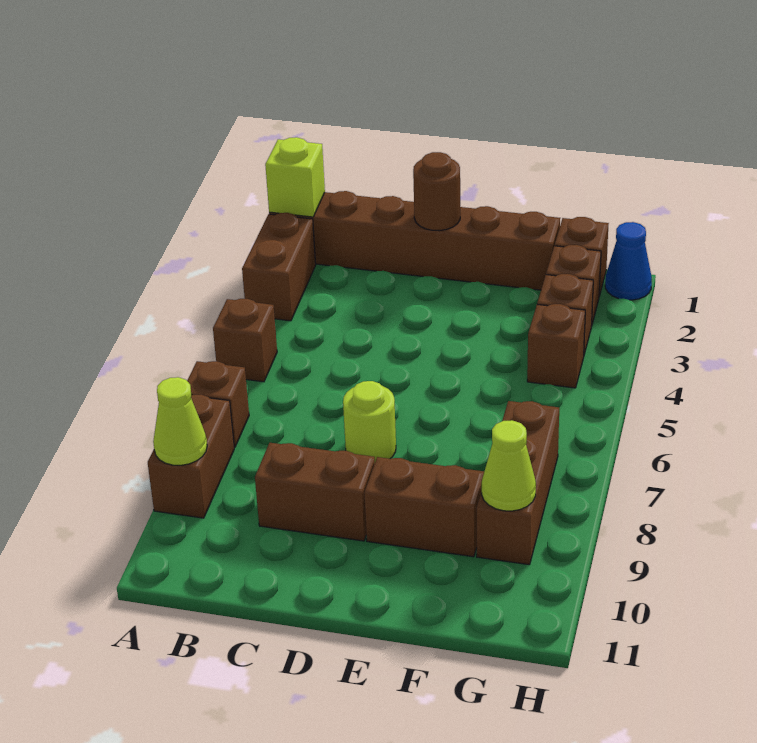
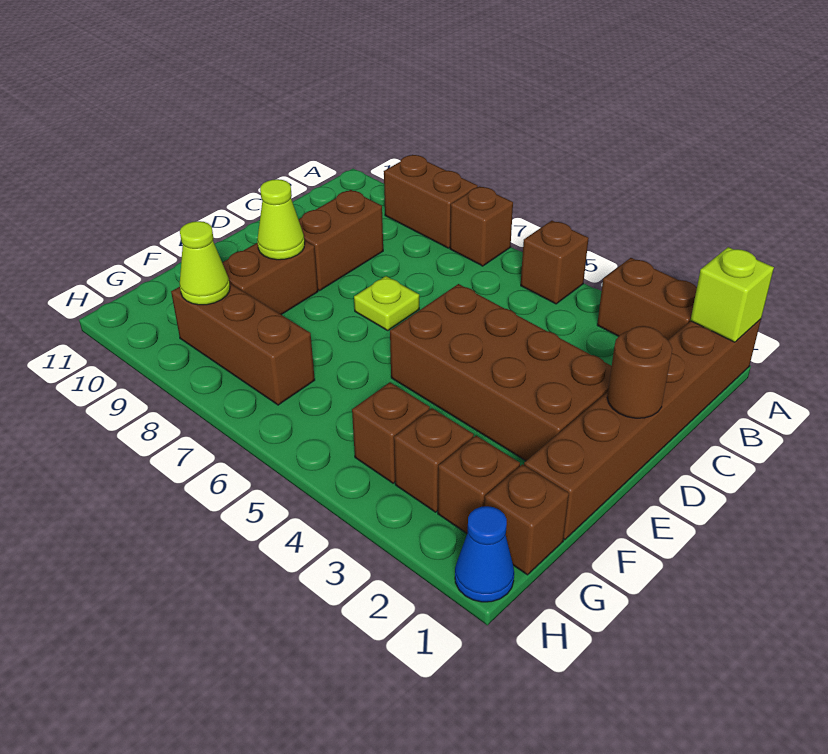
lime cone A9 level 2 -> lime cone E9 level 2
none -> brown brick D2:E5 level 1
lime round brick D7 level 1 -> lime plate D7 level 1

